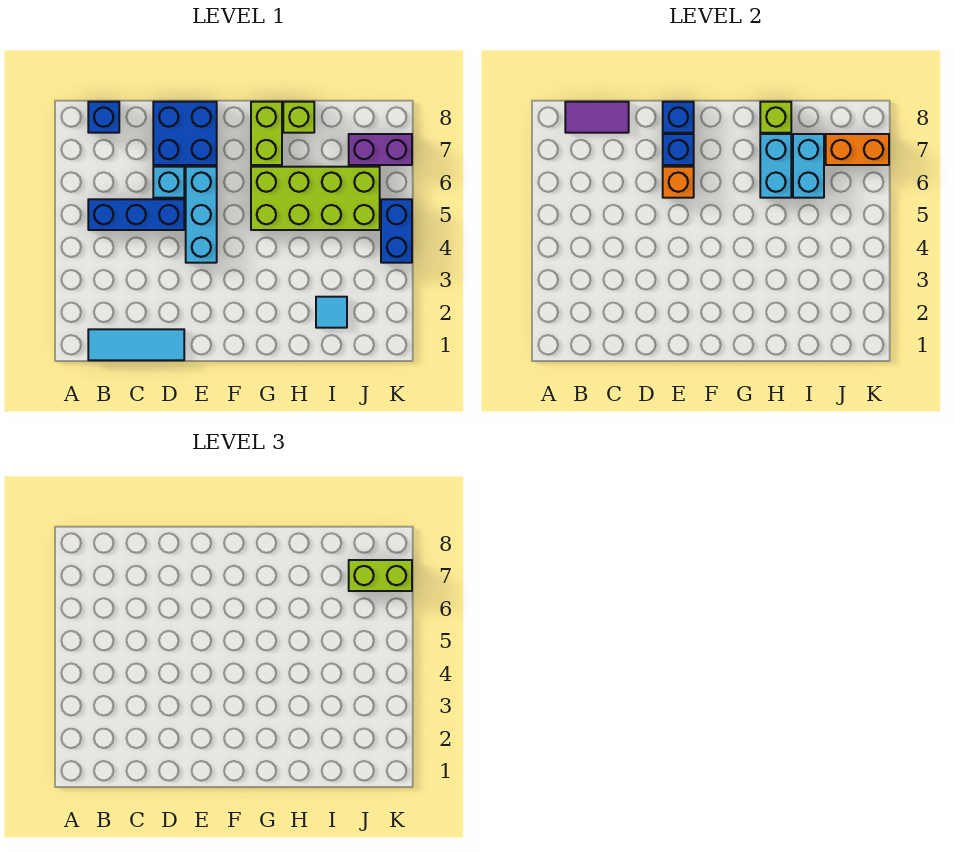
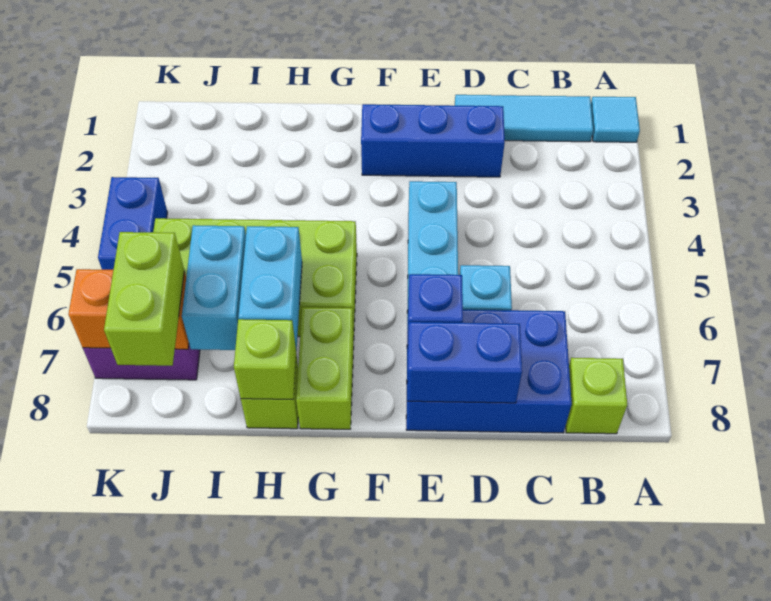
blue brick B5:D5 level 1 -> blue brick D2:F2 level 1
blue brick B8 level 1 -> lime brick B8 level 1
purple tile B8:C8 level 2 -> none
blue brick D7:E8 level 1 -> blue brick C7:E8 level 1
orange brick E6 level 2 -> none
blue brick E8 level 2 -> blue brick D8:E8 level 2
cyan tile I2 level 1 -> cyan tile A1 level 1
lime brick J7:K7 level 3 -> lime brick J7:J8 level 3

